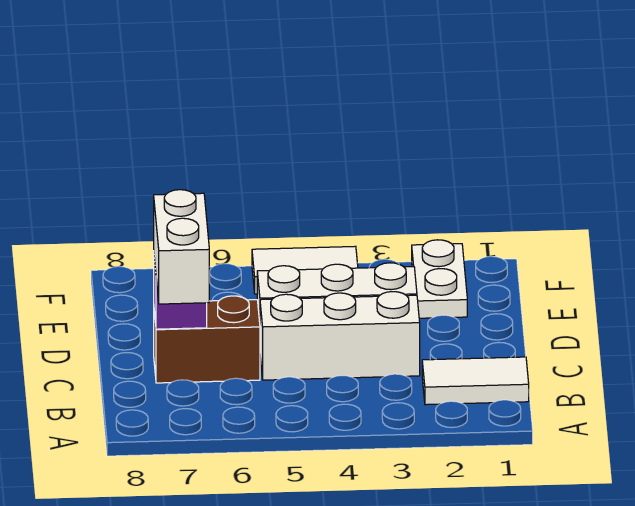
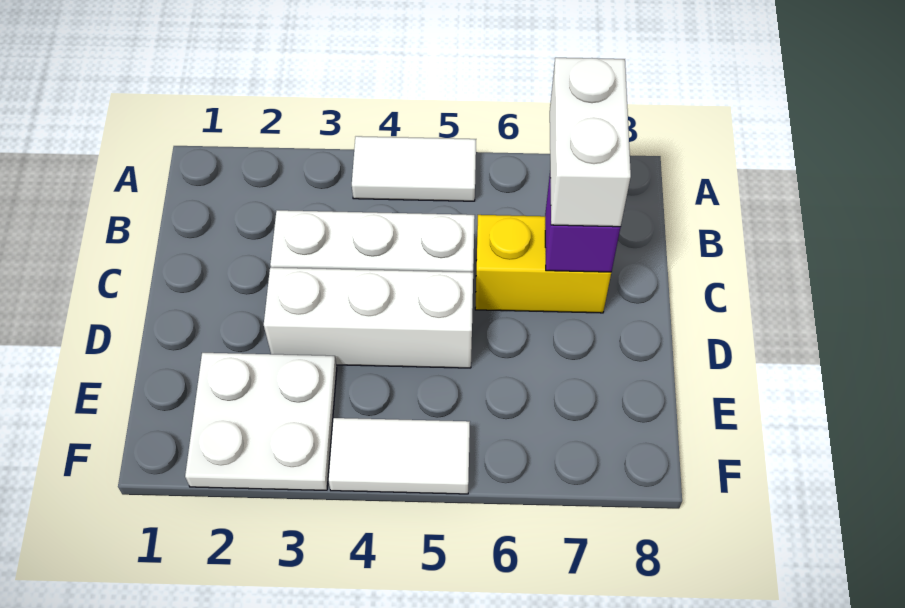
white tile B1:B2 level 1 -> white tile A4:A5 level 1
brown brick C6:C7 level 1 -> yellow brick C6:C7 level 1
white plate E2:F2 level 1 -> white plate E2:F3 level 1

